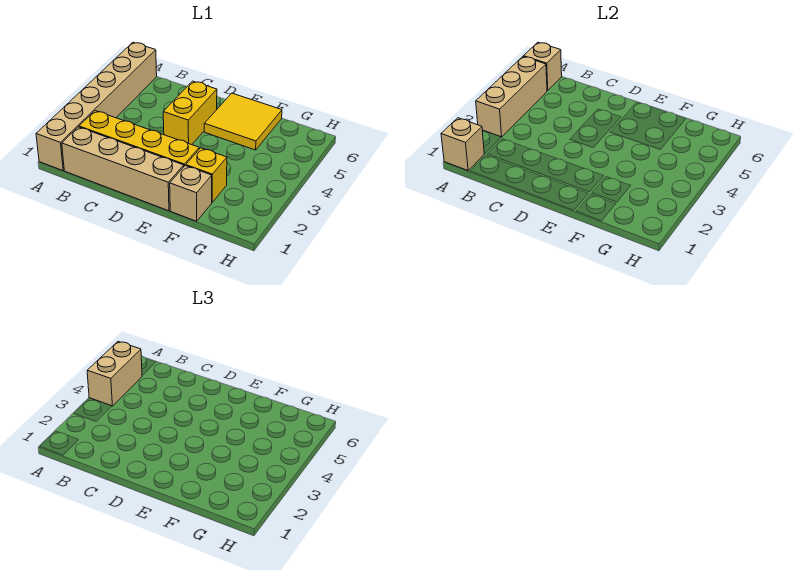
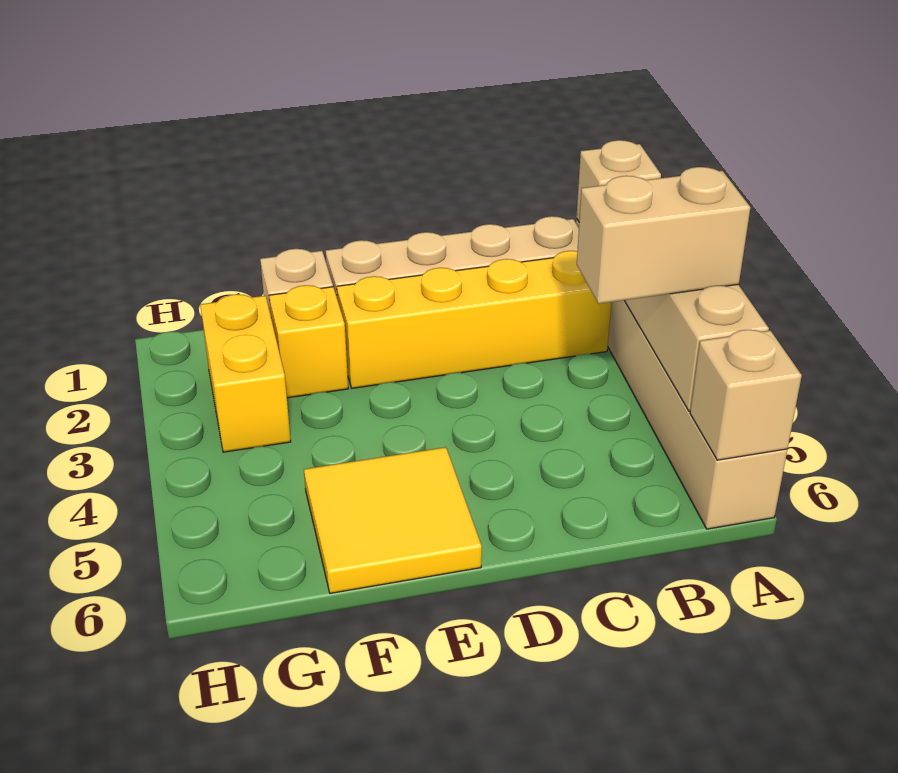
tan brick A4:A5 level 3 -> tan brick A4:B4 level 3
yellow brick D4:D5 level 1 -> yellow brick G2:G3 level 1

